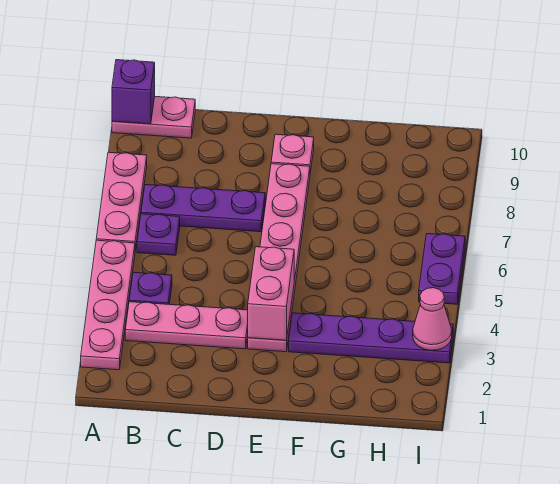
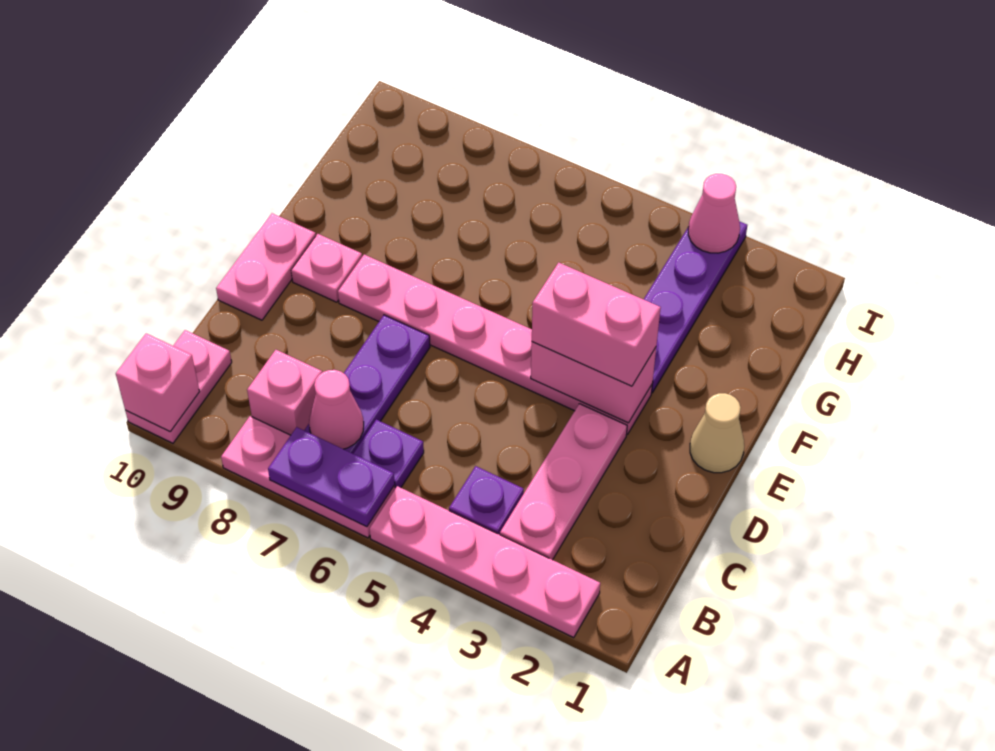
purple brick A10 level 2 -> pink brick A10 level 2
none -> pink cone B7 level 2
none -> pink brick B8 level 1
none -> pink plate D10:E10 level 1
none -> tan cone E1 level 1
none -> pink brick E3:E4 level 3
purple plate I5:I6 level 1 -> purple plate A6:A7 level 2

